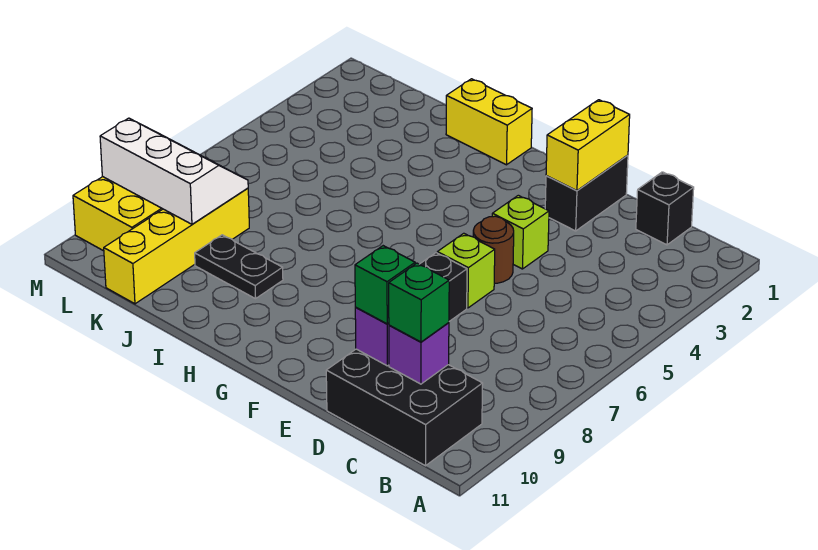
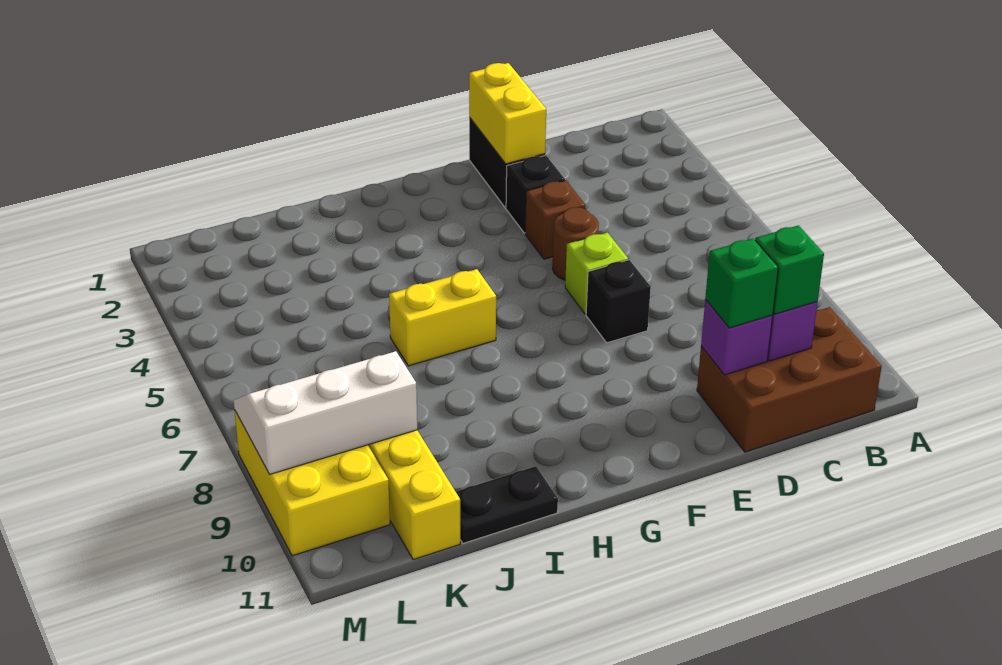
black brick B10:D11 level 1 -> brown brick B10:D11 level 1
black brick C1 level 1 -> black brick E3 level 1
lime brick E4 level 1 -> brown brick E4 level 1
yellow brick H1:I1 level 1 -> yellow brick H6:I6 level 1
black plate I9:J9 level 1 -> black plate I11:J11 level 1

